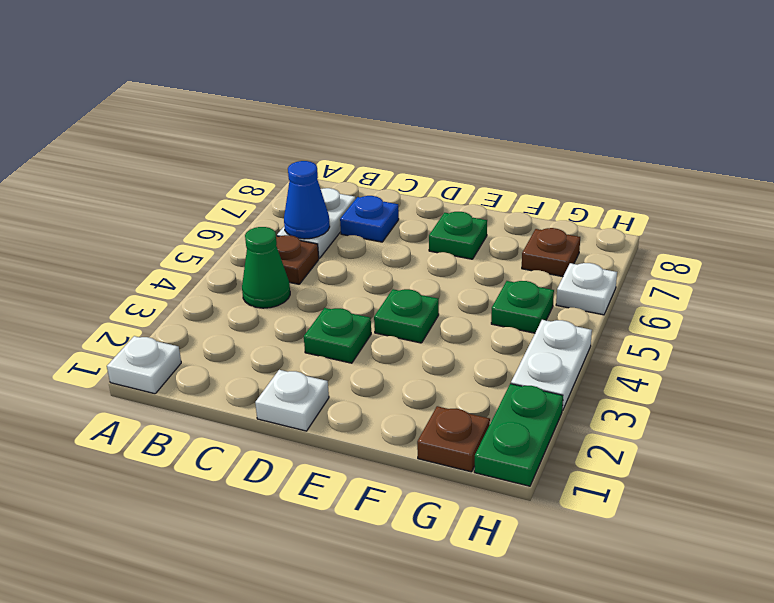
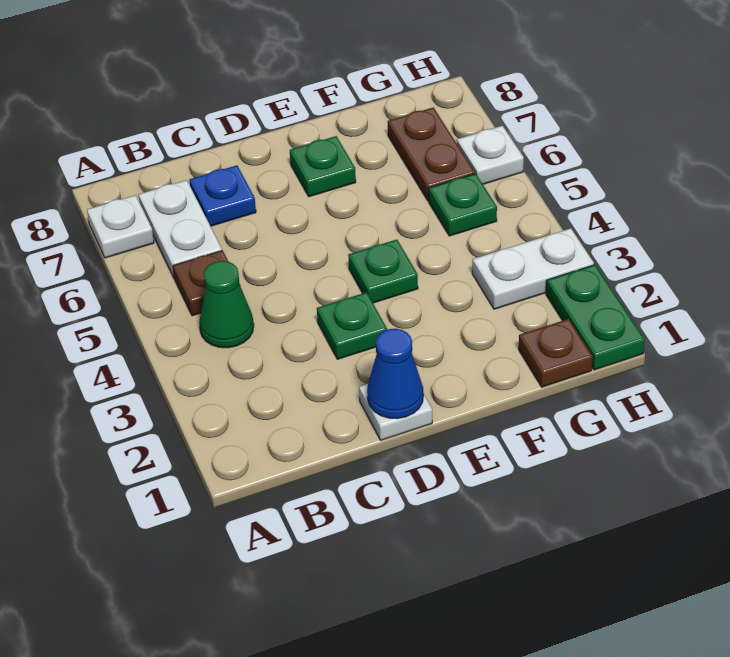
white plate A1 level 1 -> white plate A7 level 1
blue cone B6 level 2 -> blue cone D1 level 2
brown plate G7 level 1 -> brown plate G6:G7 level 1
white plate H3:H4 level 1 -> white plate G3:H3 level 1

